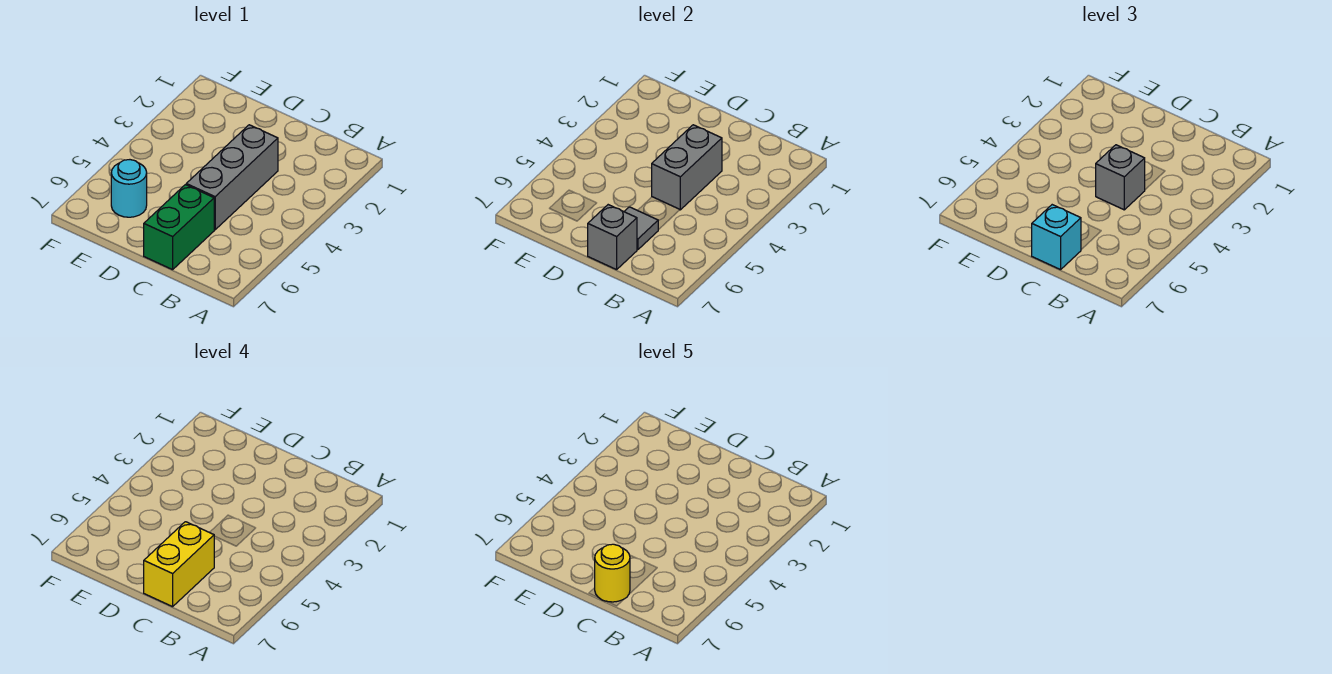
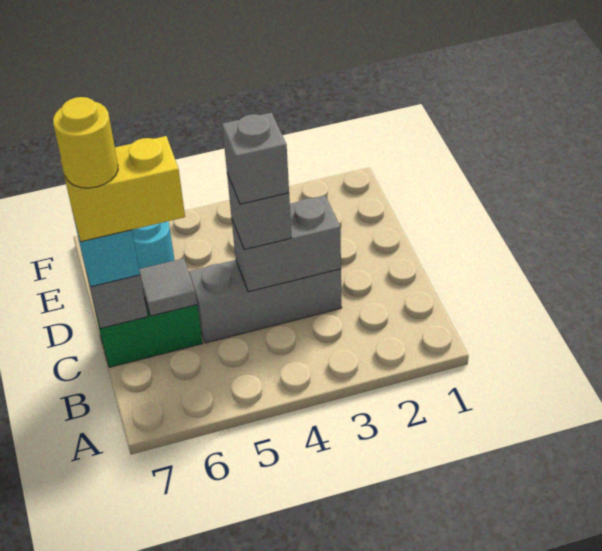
none -> grey brick C4 level 4

